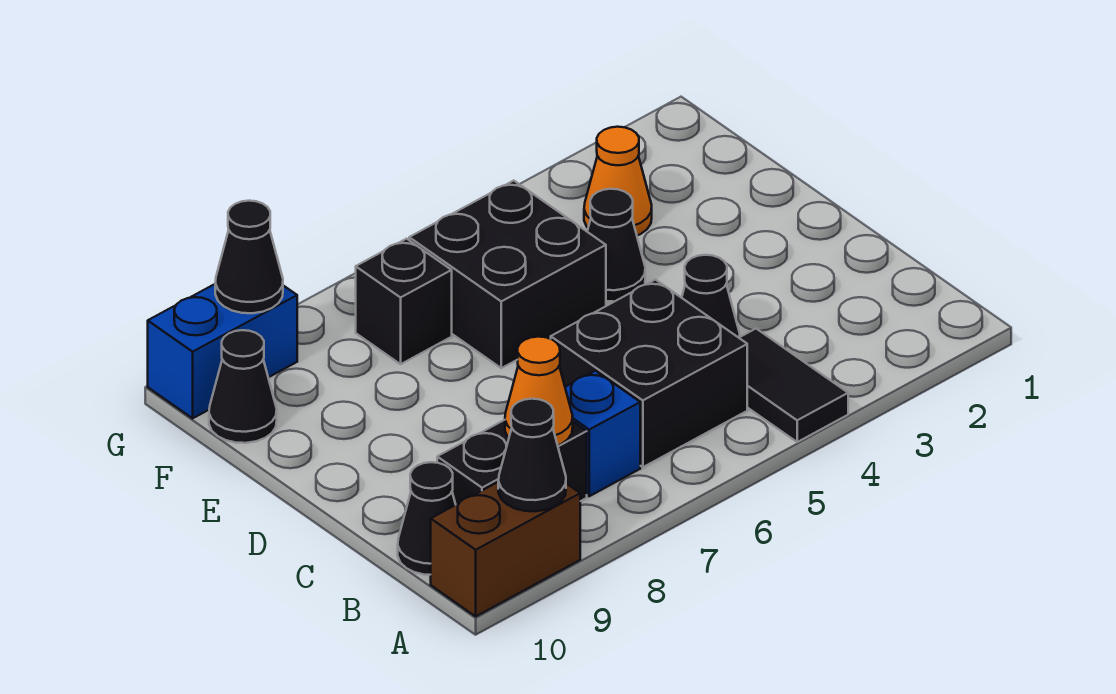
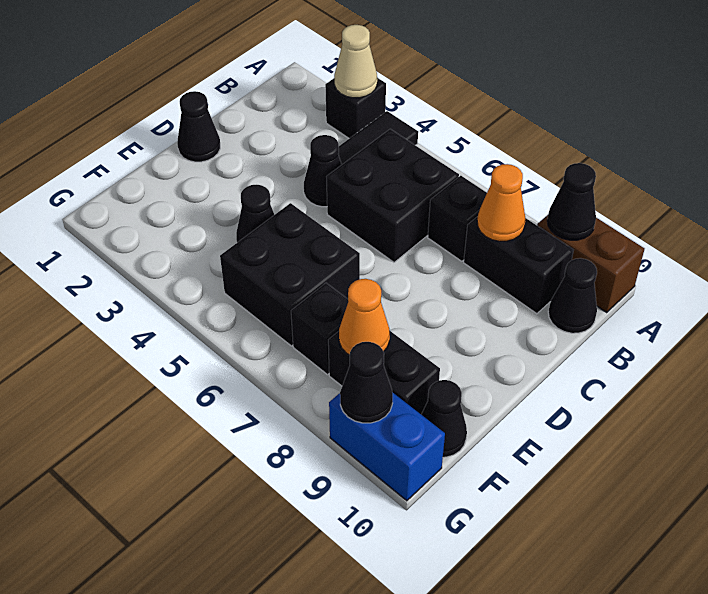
none -> black brick A3 level 1
none -> tan cone A3 level 2
blue brick B7 level 1 -> black brick B7 level 1
none -> black cone D1 level 1
orange cone F3 level 1 -> orange cone F8 level 2
none -> black brick F8:F9 level 1

